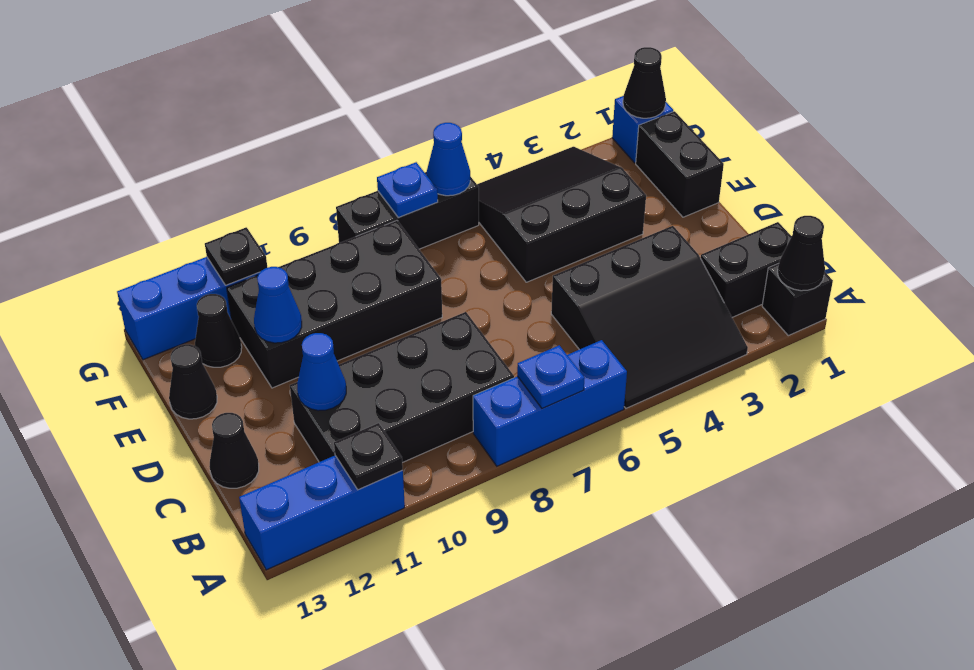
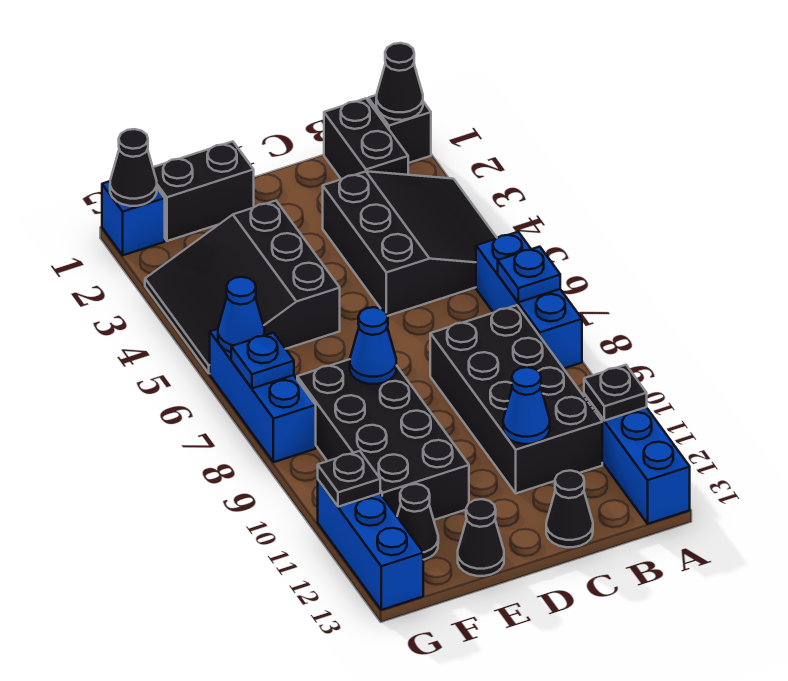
blue cone E11 level 2 -> blue cone E8 level 2
black brick G6:G8 level 1 -> blue brick G6:G8 level 1

